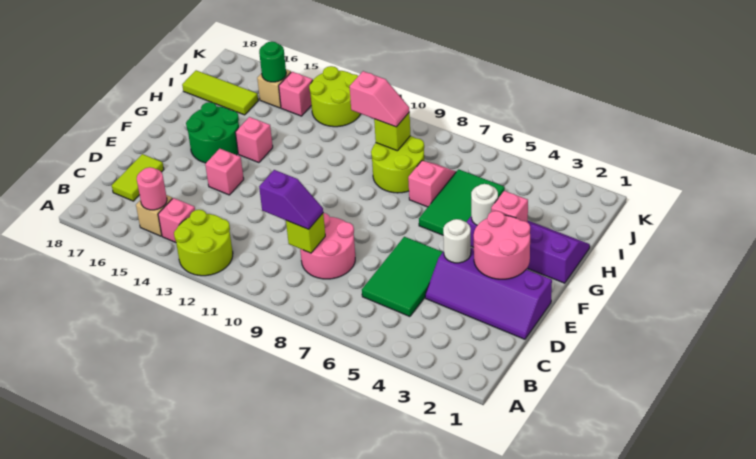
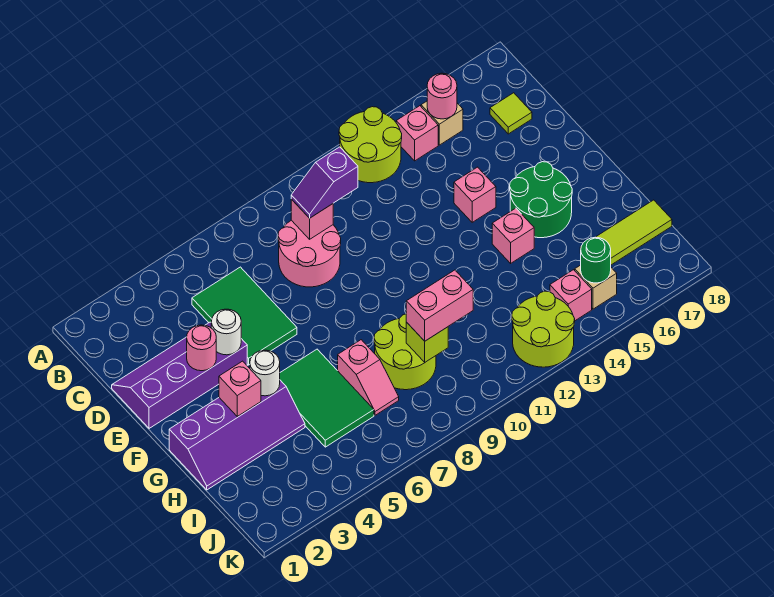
lime brick C9 level 2 -> pink brick C9 level 2
lime tile C17:D17 level 1 -> lime tile C17 level 1
pink round brick E2:F3 level 2 -> pink round brick E3 level 2
pink slope I9:I10 level 3 top 10 -> pink brick I9:I10 level 3

